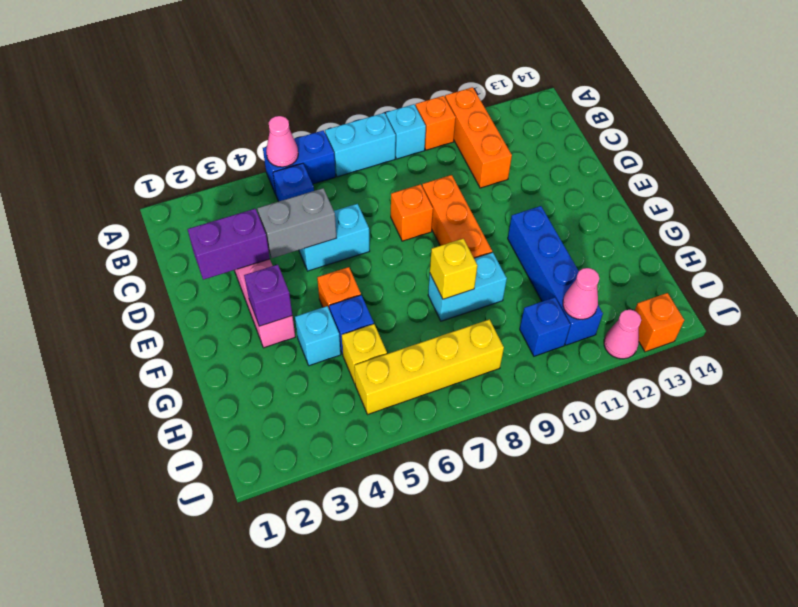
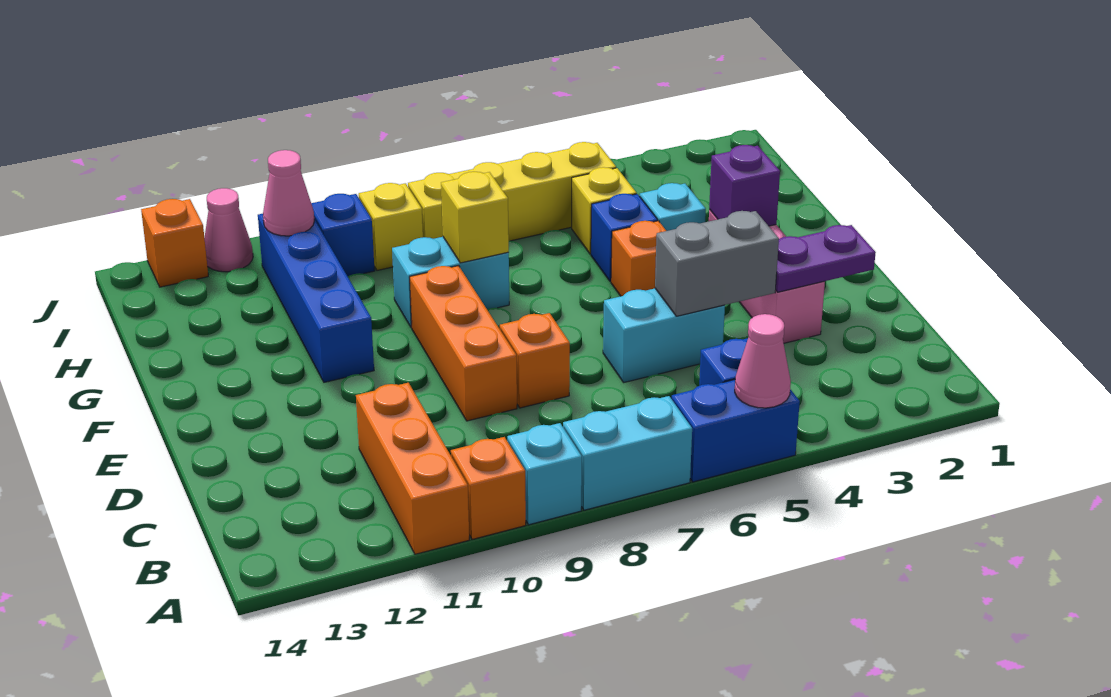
purple brick D2:D3 level 2 -> purple plate D2:D3 level 2
none -> yellow brick I9 level 1

